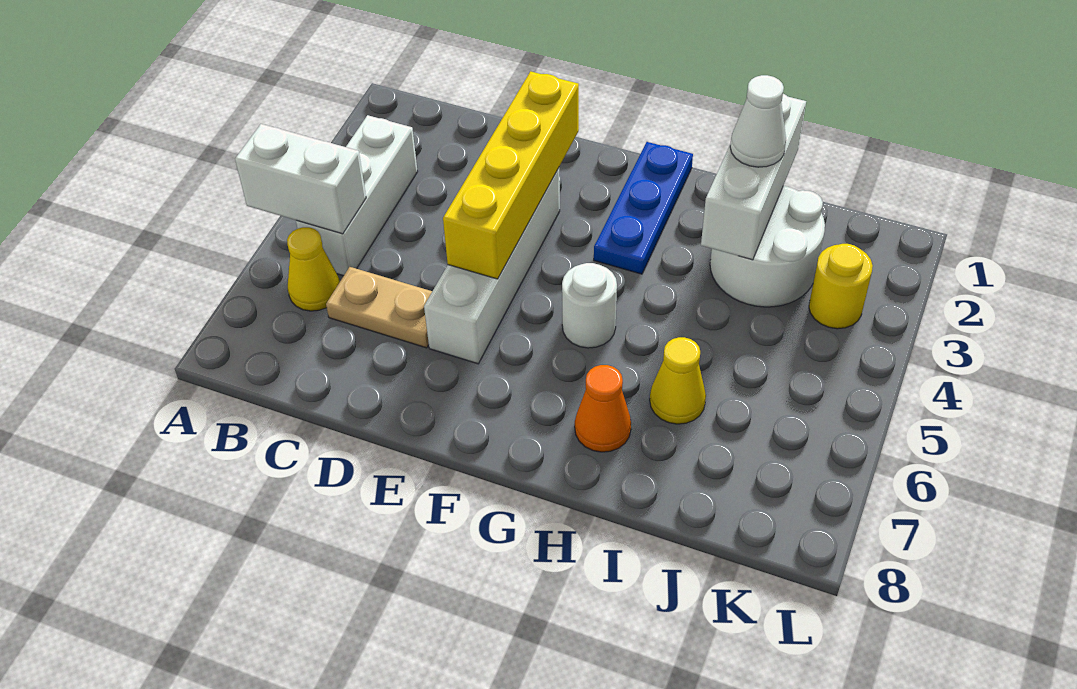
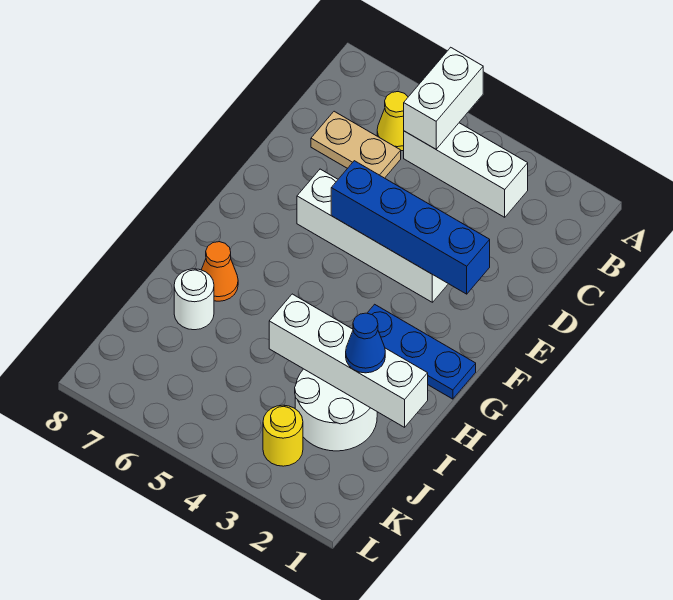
tan plate C6:D6 level 1 -> tan plate C6:C7 level 1
yellow brick E2:E5 level 2 -> blue brick E2:E5 level 2
white round brick G5 level 1 -> white round brick I7 level 1
white brick I1:I3 level 2 -> white brick I1:I4 level 2
white cone I2 level 3 -> blue cone I2 level 3
yellow cone I6 level 1 -> none

